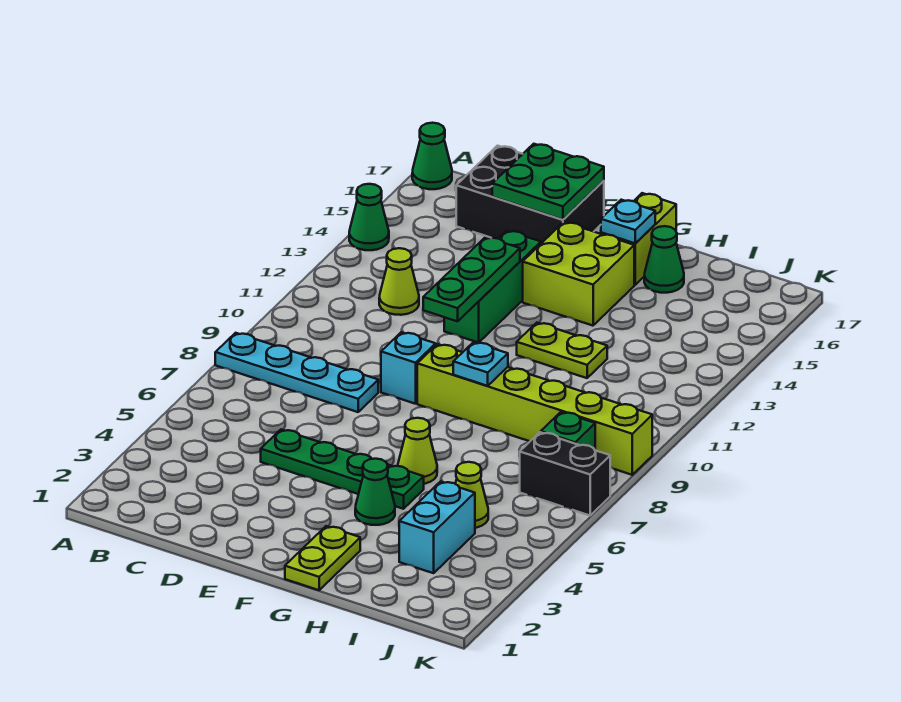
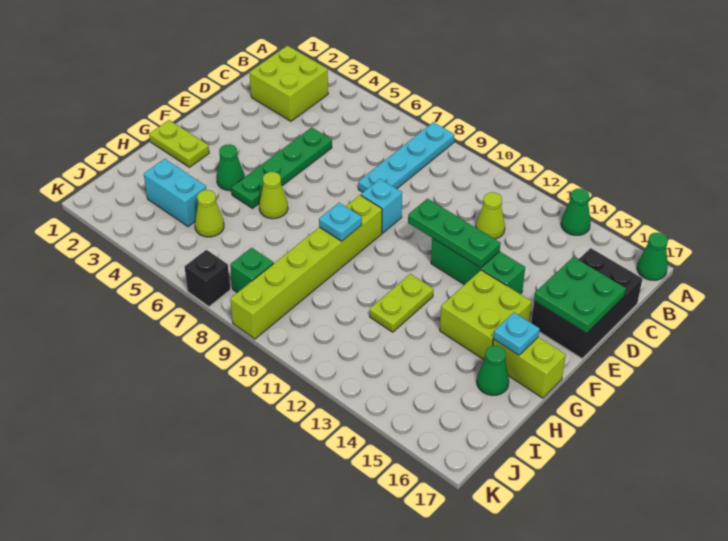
none -> lime brick B2:C3 level 1
black brick J7:K7 level 1 -> black brick K7 level 1

